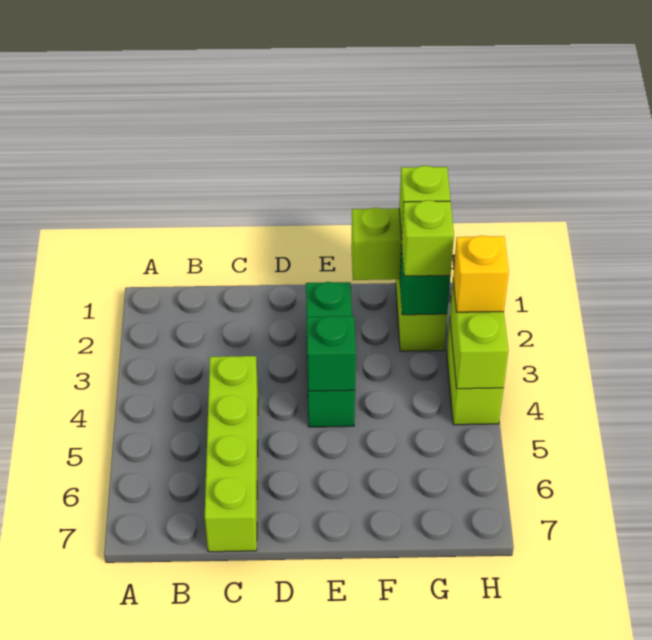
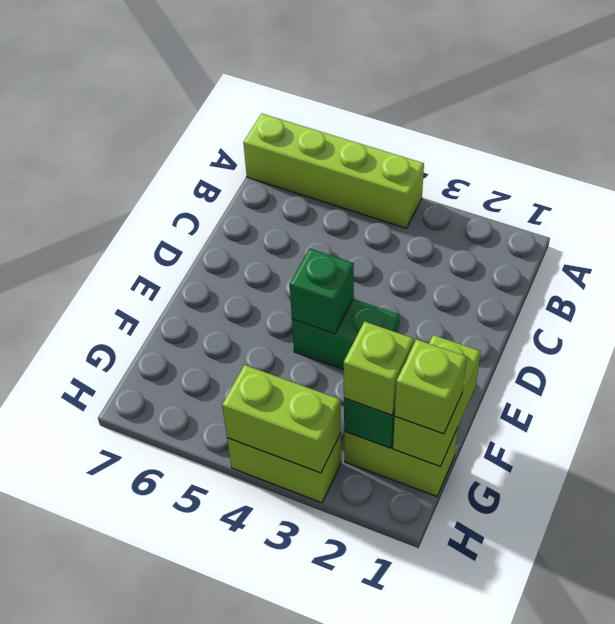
lime brick C4:C7 level 1 -> lime brick A4:A7 level 1
green brick E2:E4 level 1 -> green brick E3:E4 level 1
yellow brick H3 level 3 -> none

